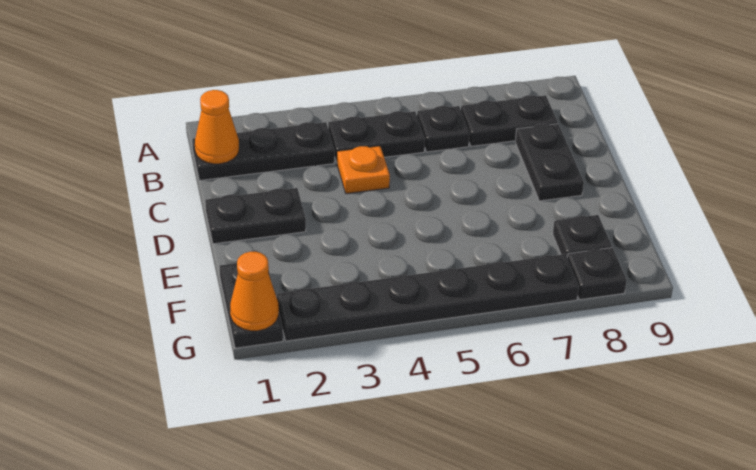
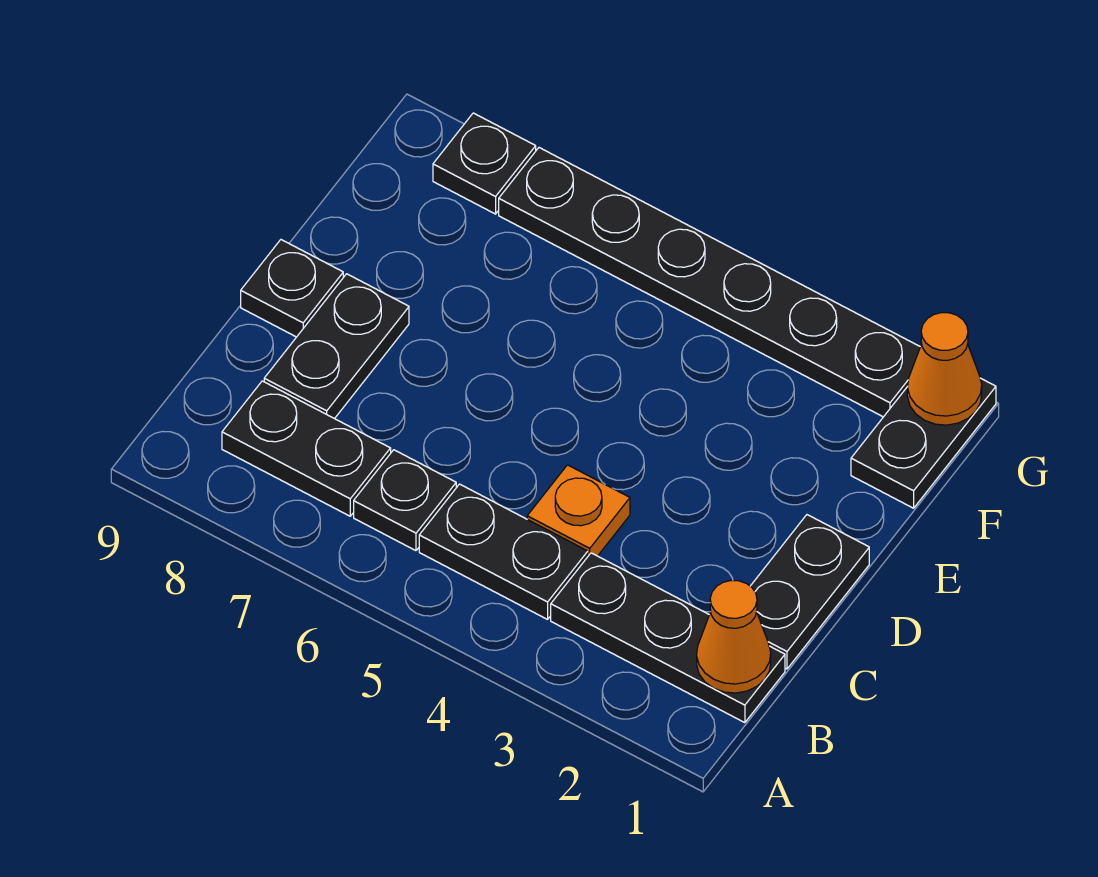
black plate D1:D2 level 1 -> black plate C1:D1 level 1
black plate F8 level 1 -> black plate D9 level 1

